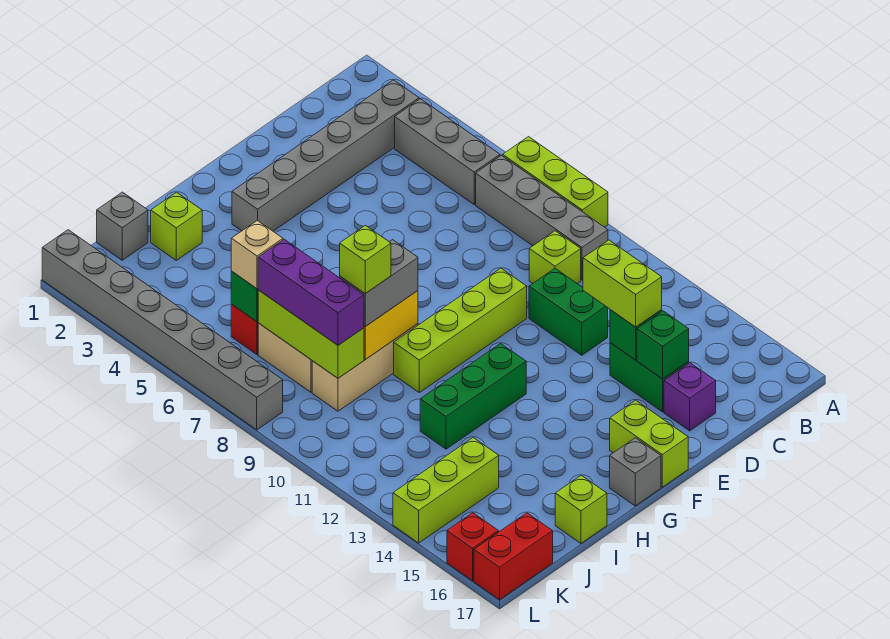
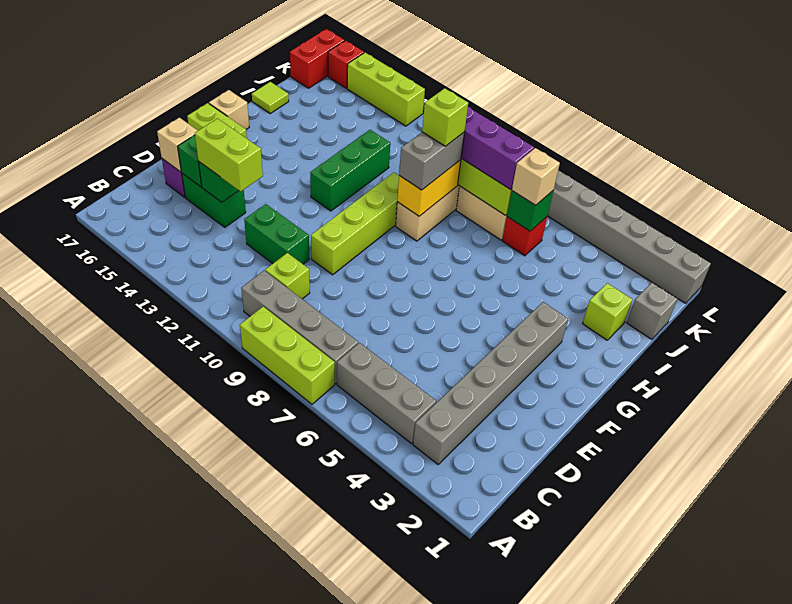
none -> tan brick D16 level 2
grey brick G17 level 1 -> tan brick G17 level 1
lime brick I17 level 1 -> lime tile I17 level 1
lime brick J14:L14 level 1 -> lime brick L13:L15 level 1

